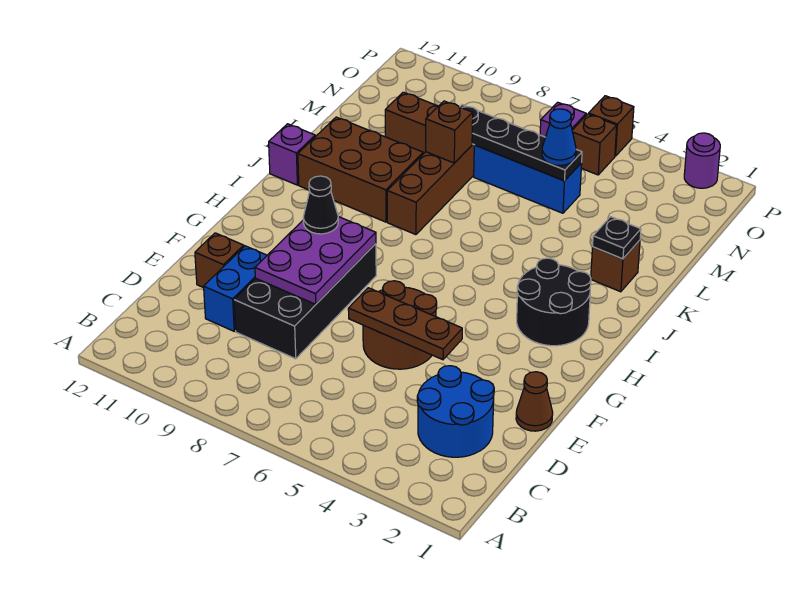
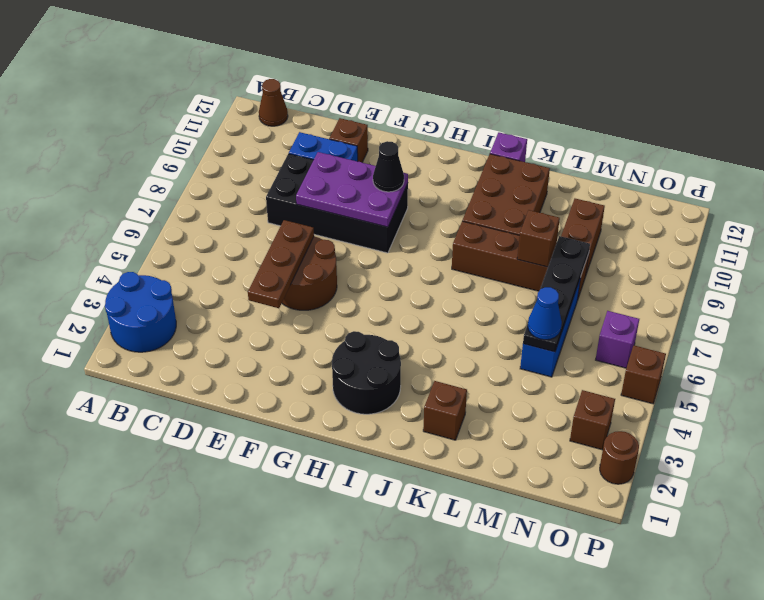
blue round brick C2:D3 level 1 -> blue round brick A2:B3 level 1
brown cone E1 level 1 -> brown cone B12 level 1
black plate K2 level 2 -> none
brown brick O5 level 1 -> brown brick O3 level 1
purple round brick P2 level 1 -> brown round brick P2 level 1

